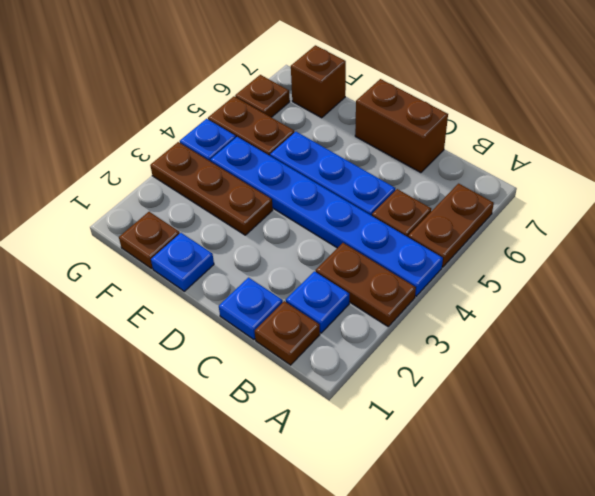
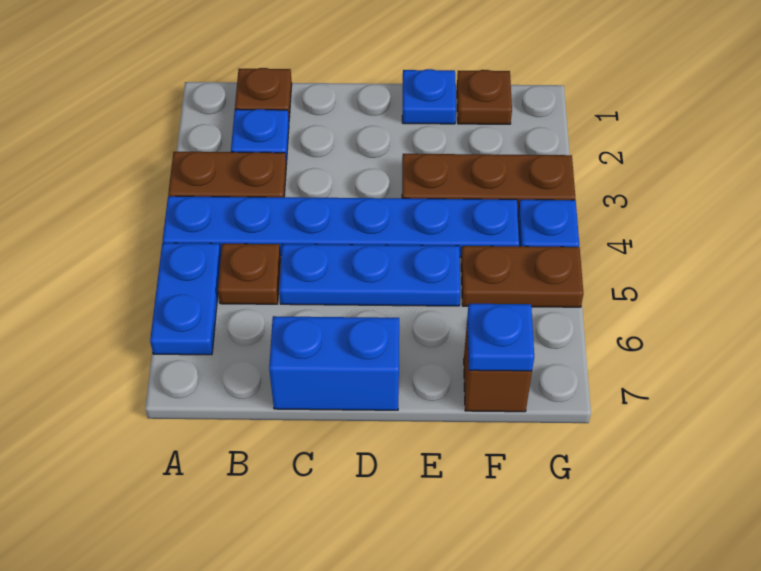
brown plate A5:A6 level 1 -> blue plate A5:A6 level 1
blue plate C1 level 1 -> blue plate F7 level 2
brown brick C7:D7 level 1 -> blue brick C7:D7 level 1
brown plate G6 level 1 -> none

